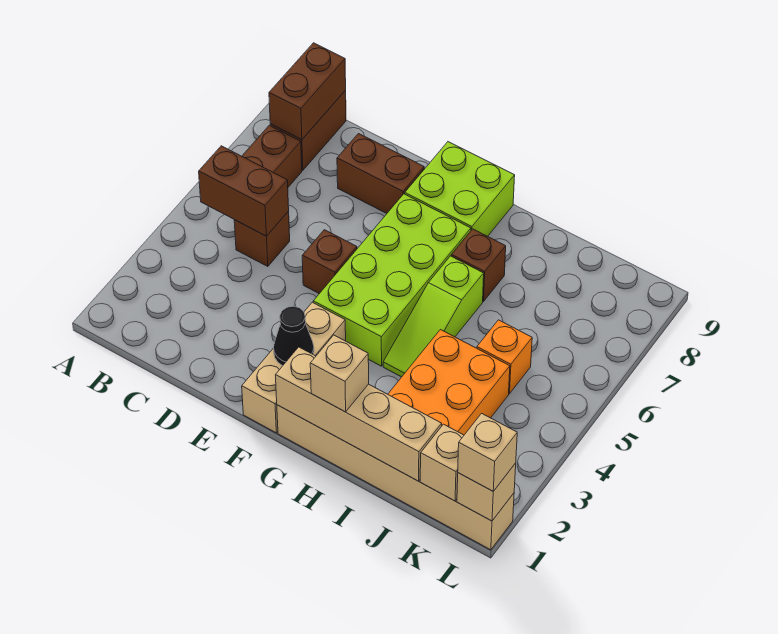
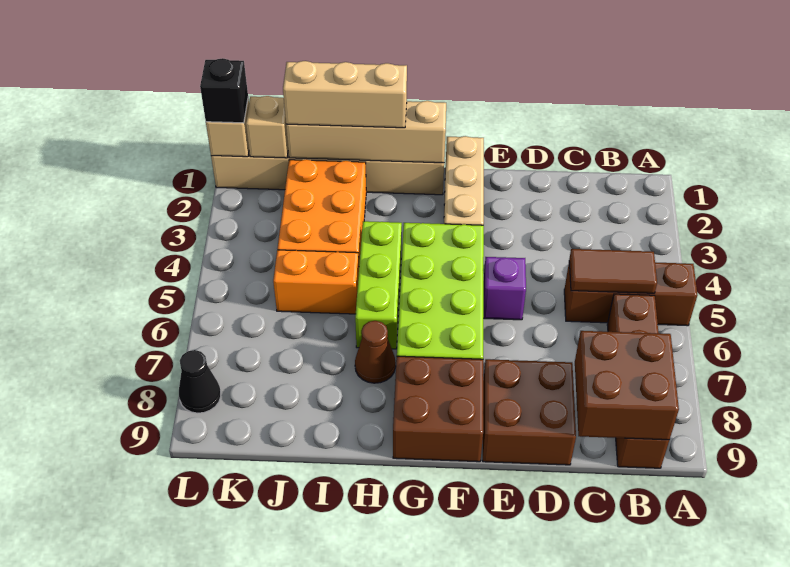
brown brick B5:C5 level 2 -> brown tile B5:C5 level 2
brown brick B8:B9 level 2 -> brown brick B8:C9 level 2
brown brick C5 level 1 -> brown brick A5:C5 level 1
brown brick D8:E8 level 1 -> brown brick D8:E9 level 1
brown brick E5 level 1 -> purple brick E5 level 1
black cone F2 level 2 -> black cone L8 level 1
lime brick F8:G9 level 1 -> brown brick F8:G9 level 1
tan brick H1 level 3 -> tan brick H1:J1 level 3
lime slope H4:H6 level 1 top 6 -> lime brick H4:H6 level 1
brown brick H7 level 1 -> brown cone H7 level 1
orange brick J5 level 1 -> orange brick I5:J5 level 1
tan brick L1 level 3 -> black brick L1 level 3

